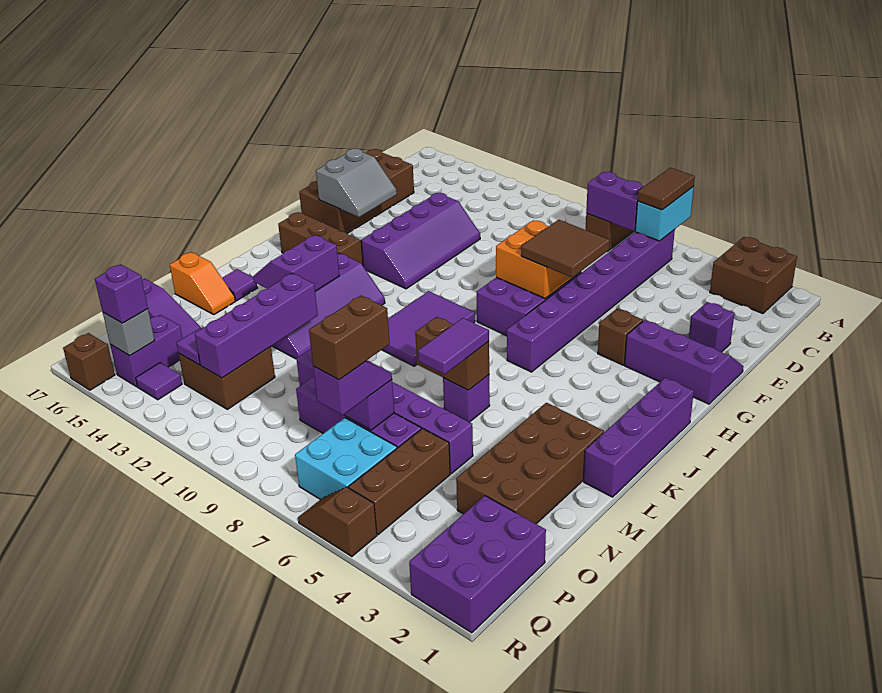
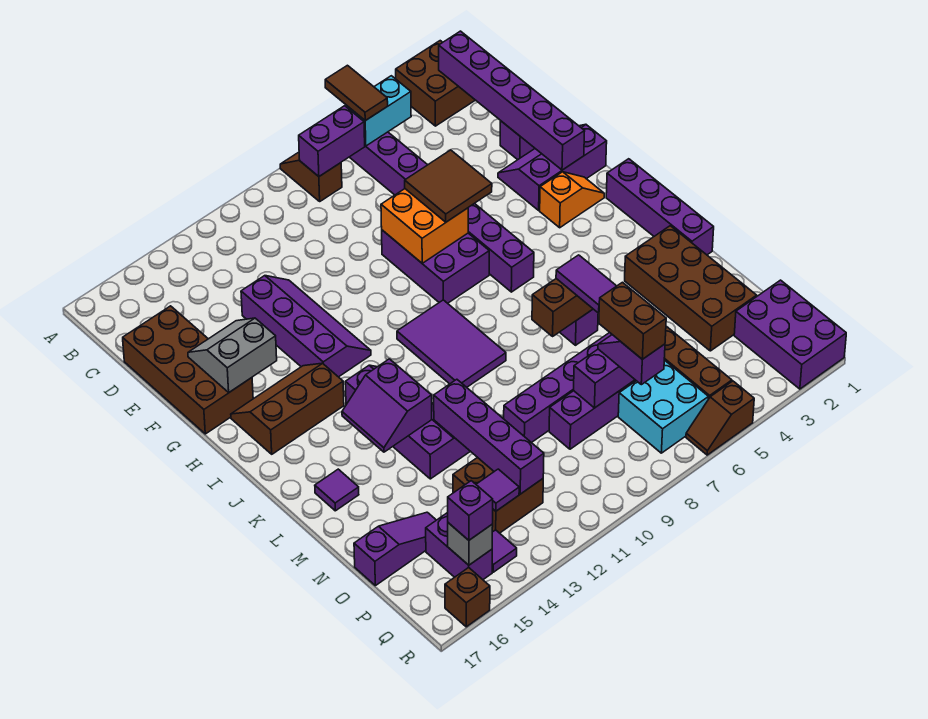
cyan brick A6:B6 level 2 -> cyan brick B5:B6 level 2
none -> purple brick B2:G2 level 2
grey slope F15:G16 level 2 top 16 -> grey slope F15:G16 level 2 top G
brown brick G4 level 1 -> none
orange slope M16:M17 level 1 top 17 -> orange slope H2:H3 level 1 top 3

